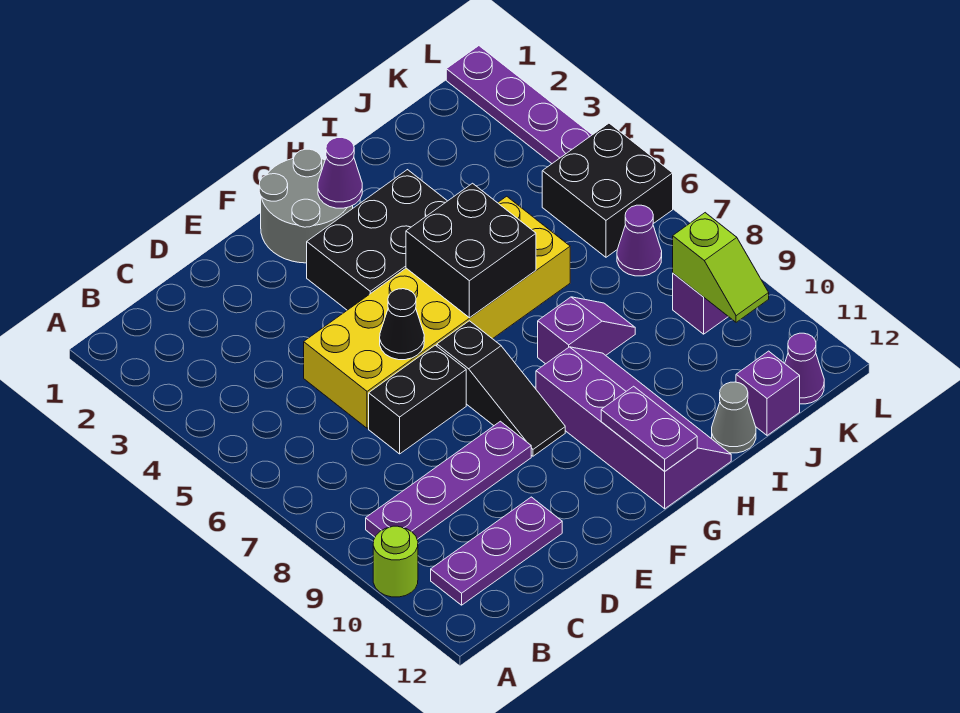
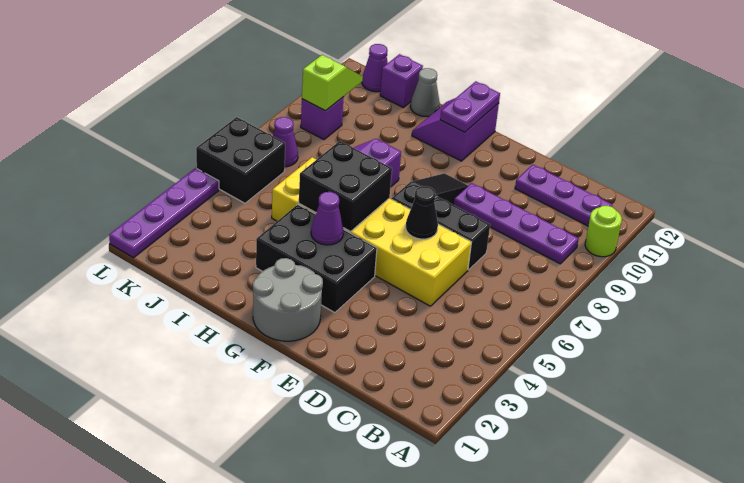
purple cone G2 level 2 -> purple cone G4 level 2
purple slope G9:H12 level 1 top G -> purple slope G11:H12 level 1 top G

